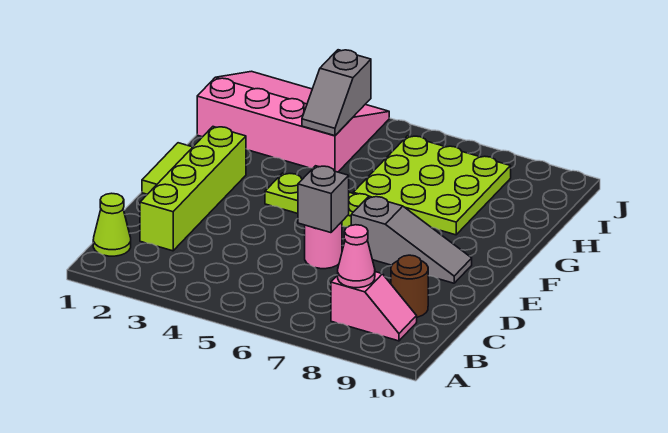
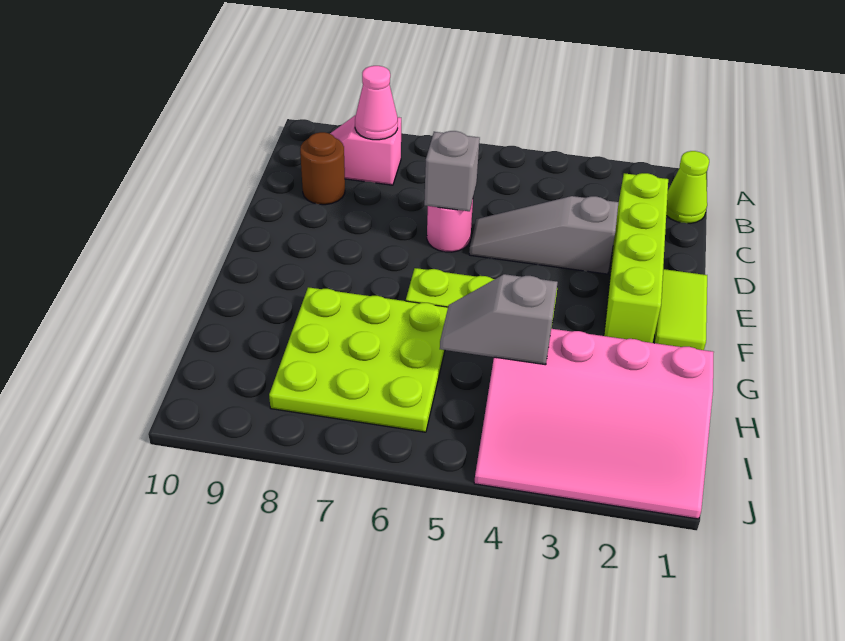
grey slope E7:E9 level 1 top 7 -> grey slope D3:D5 level 1 top 3
grey slope H4:I4 level 2 top I -> grey slope H4:H5 level 2 top 4

